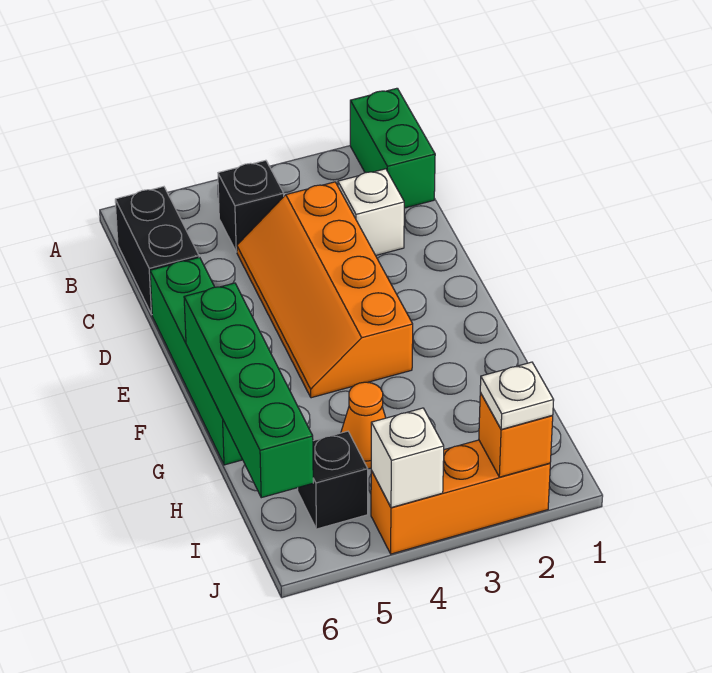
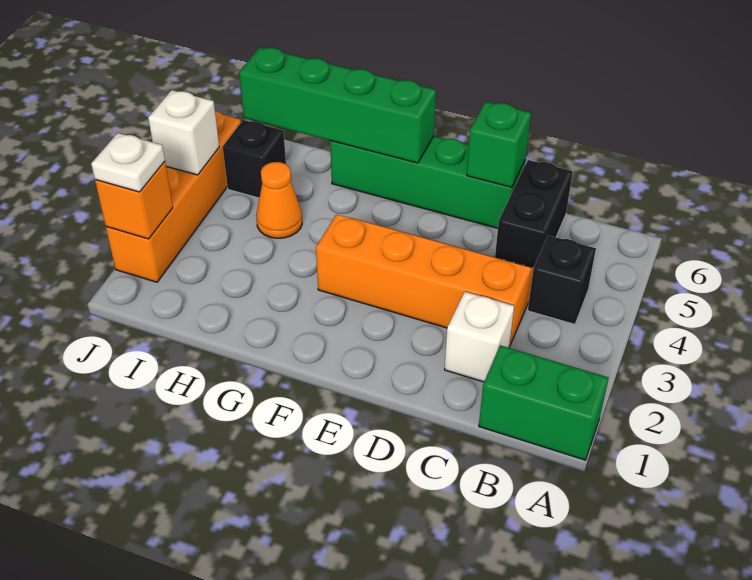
black brick B6:C6 level 1 -> black brick C5:C6 level 1
none -> green brick D6 level 2
orange brick J2:J4 level 1 -> orange brick J2:J5 level 1

